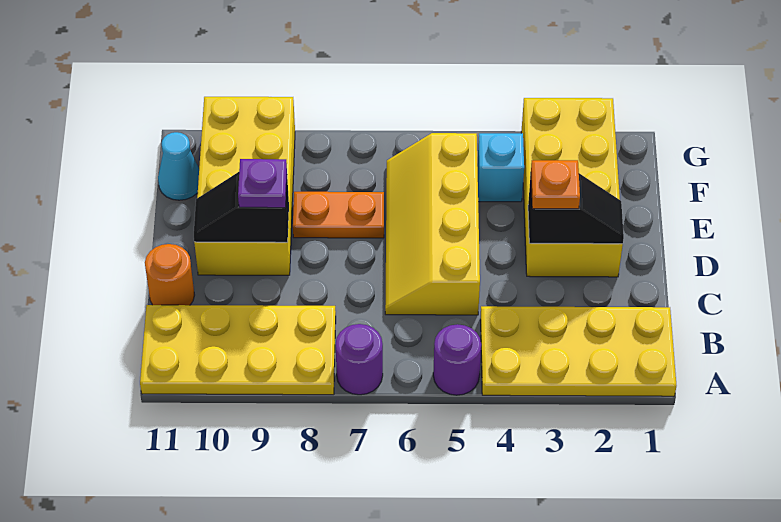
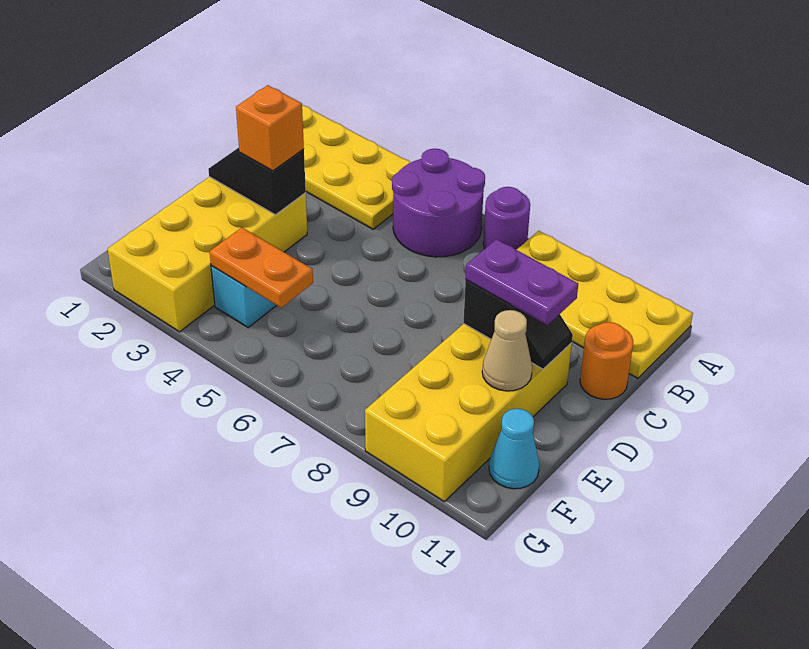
purple round brick A5 level 1 -> purple round brick A5:B6 level 1
yellow slope C5:F6 level 1 top 5 -> none
orange plate D3 level 3 -> orange brick D3 level 3
purple plate D9 level 3 -> purple plate D9:D10 level 3
orange plate E7:E8 level 1 -> orange plate F4:F5 level 2
none -> tan cone E10 level 2

